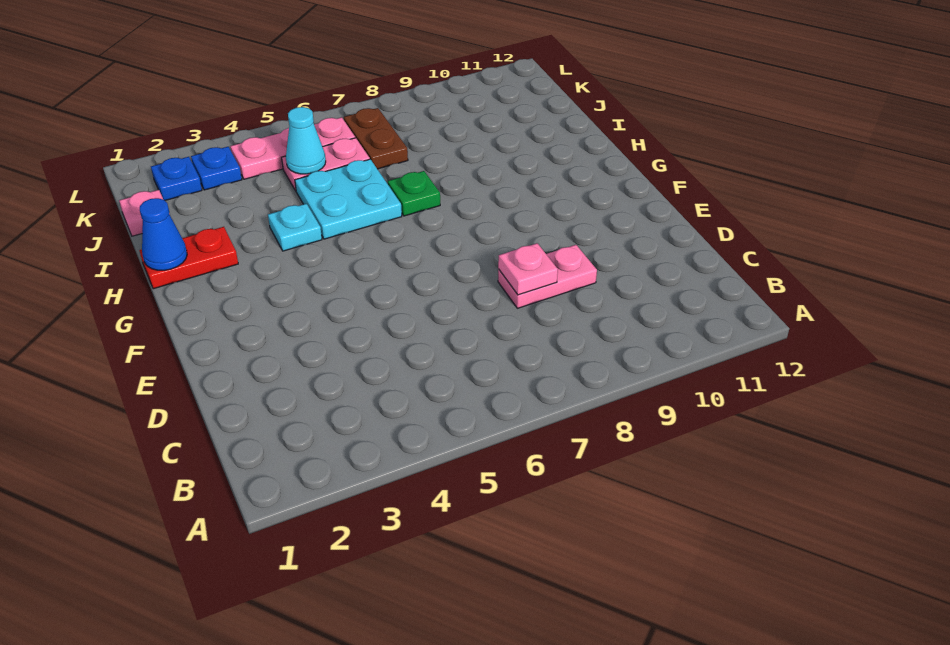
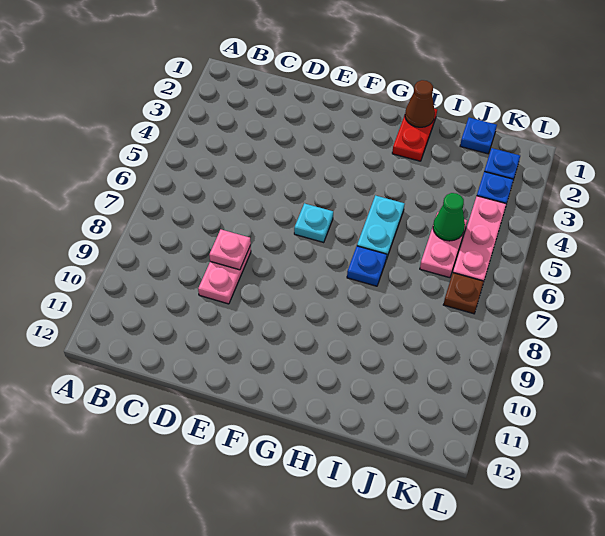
blue cone H1 level 2 -> brown cone H1 level 2
cyan plate H4 level 1 -> cyan plate F6 level 1
cyan plate H5:I6 level 1 -> cyan plate H5:H6 level 1
green plate H7 level 1 -> blue plate H7 level 1
pink plate J1 level 1 -> blue plate J1 level 1
cyan cone J5 level 2 -> green cone J5 level 2
brown plate J7:K7 level 1 -> brown plate K7 level 1

